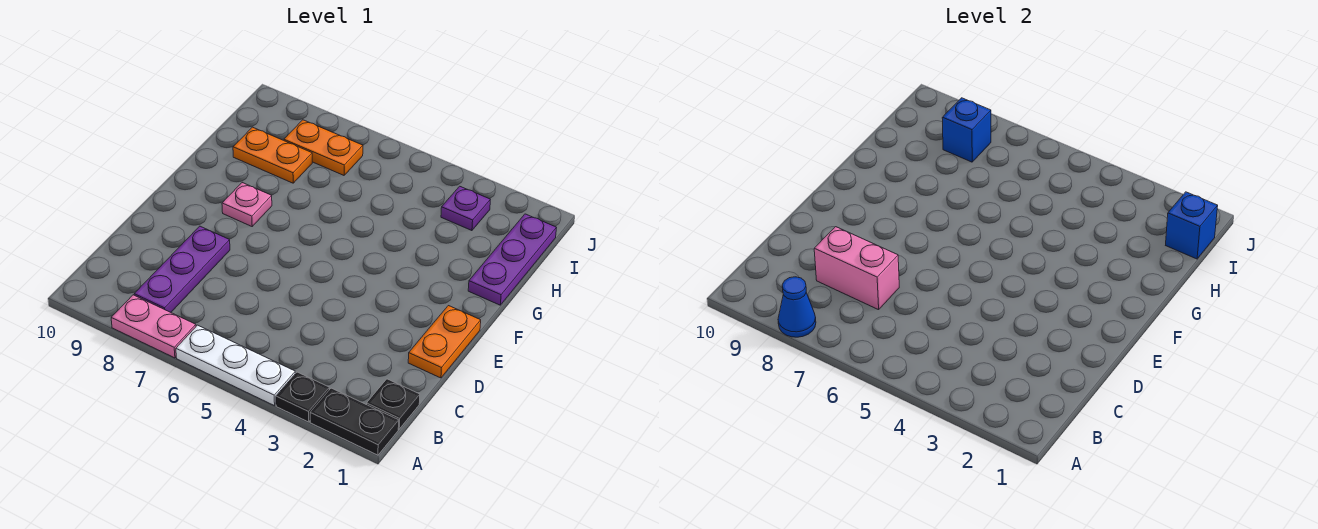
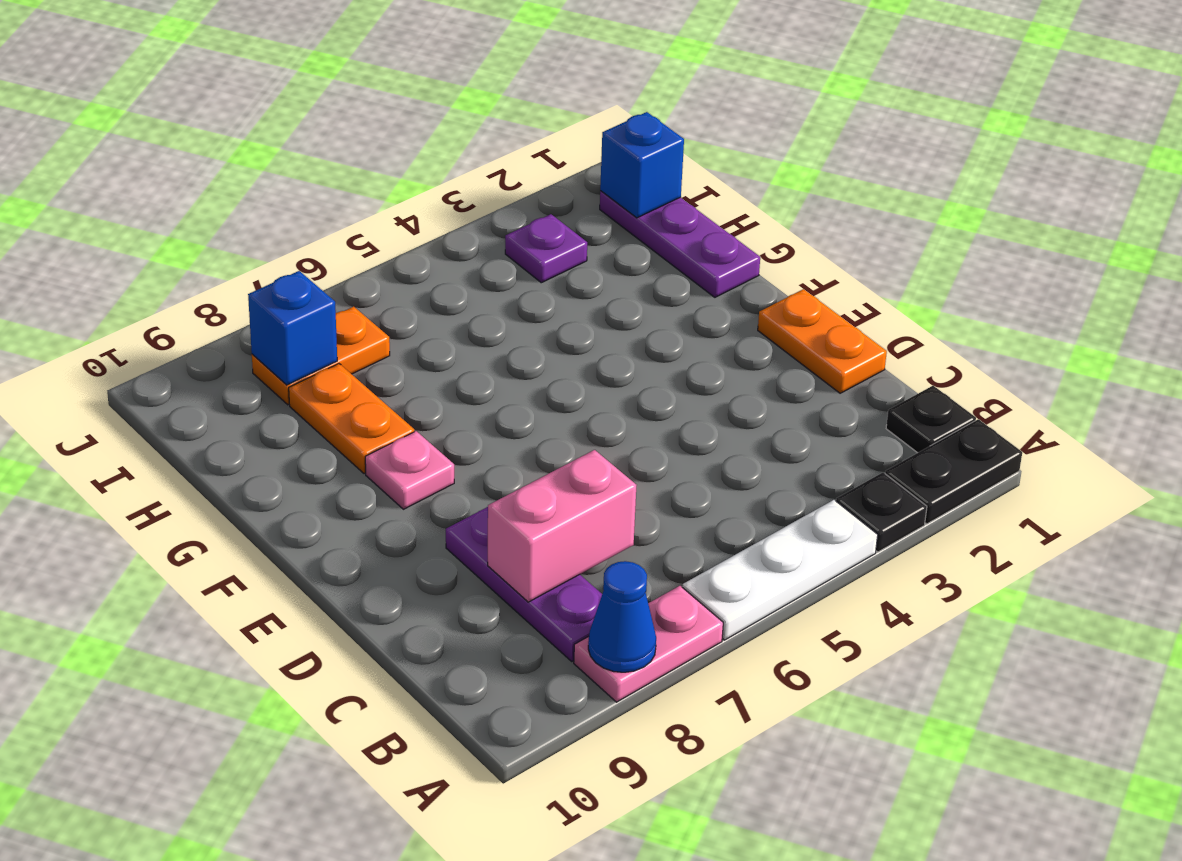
orange plate H8:H9 level 1 -> orange plate G8:H8 level 1

